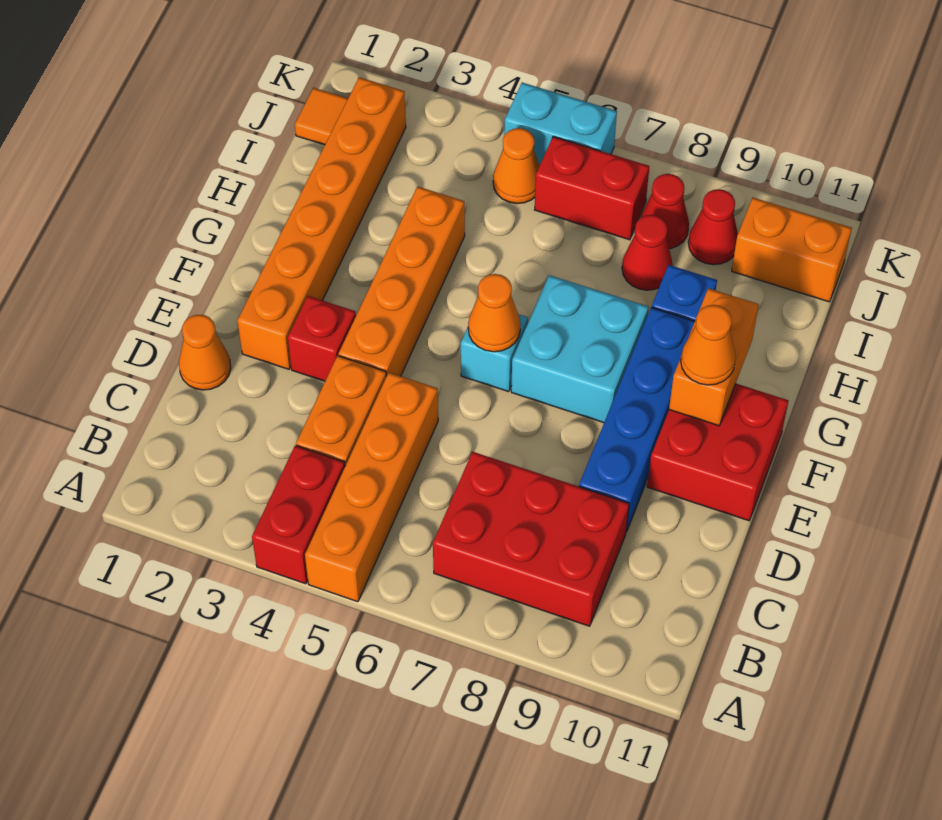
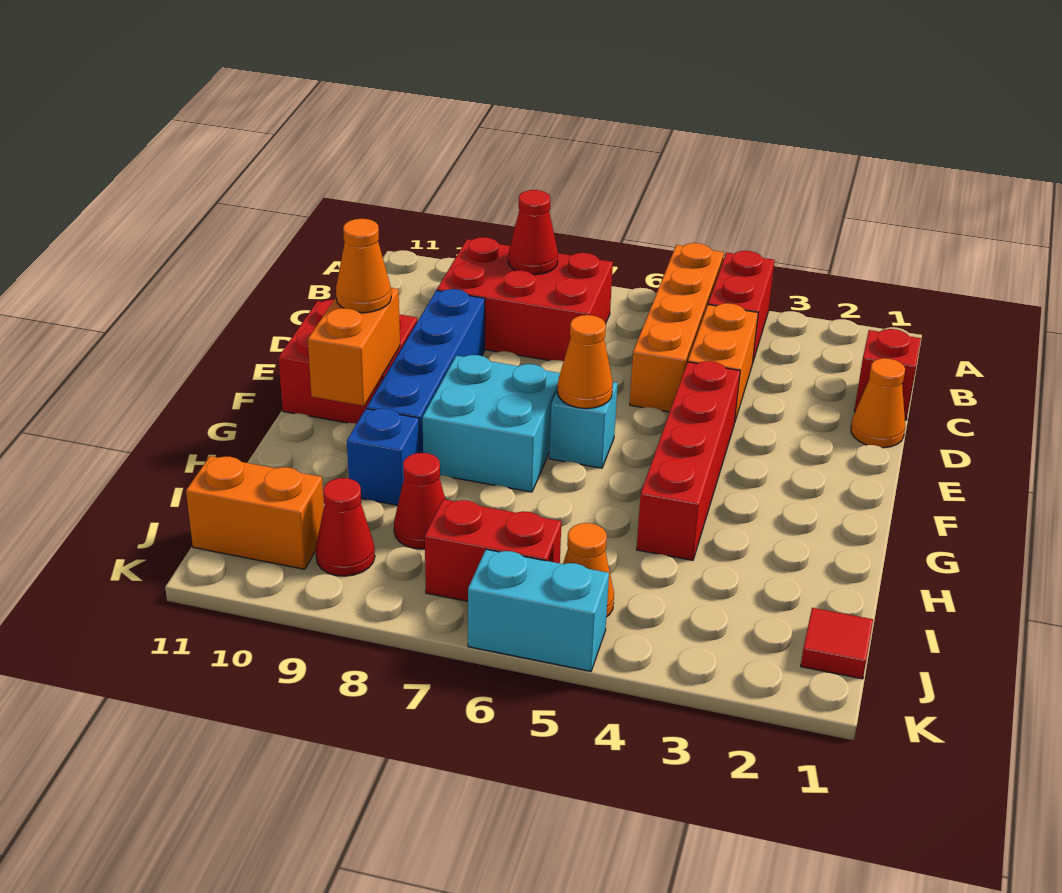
orange brick E2:J2 level 1 -> none
red brick E3 level 1 -> red brick C1 level 1
orange brick E4:H4 level 1 -> red brick E4:H4 level 1
orange tile J1 level 1 -> red tile J1 level 1
red cone J8 level 1 -> red cone B8 level 2

